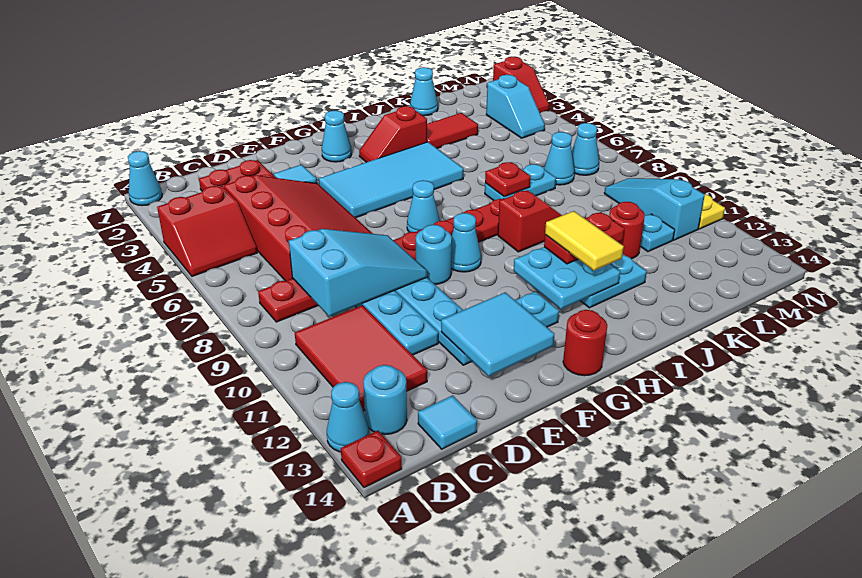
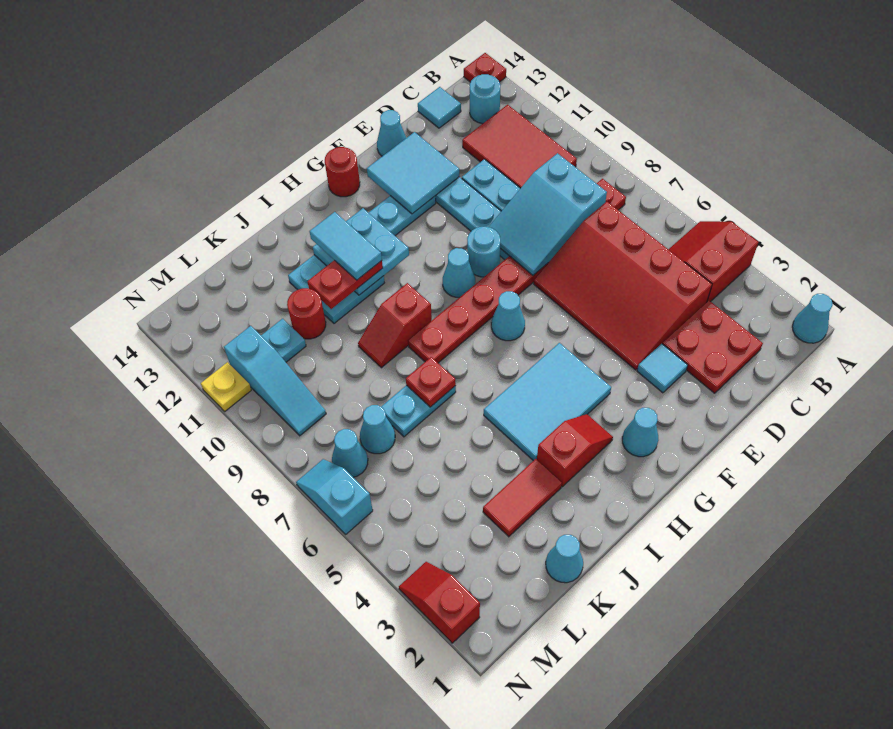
cyan cone A13 level 1 -> cyan cone E14 level 1
cyan tile F4:I5 level 1 -> cyan tile G4:I5 level 1
yellow tile I11:I12 level 4 -> cyan tile I11:I12 level 4
cyan slope M3:M4 level 1 top 3 -> cyan slope N6:N7 level 1 top 6

